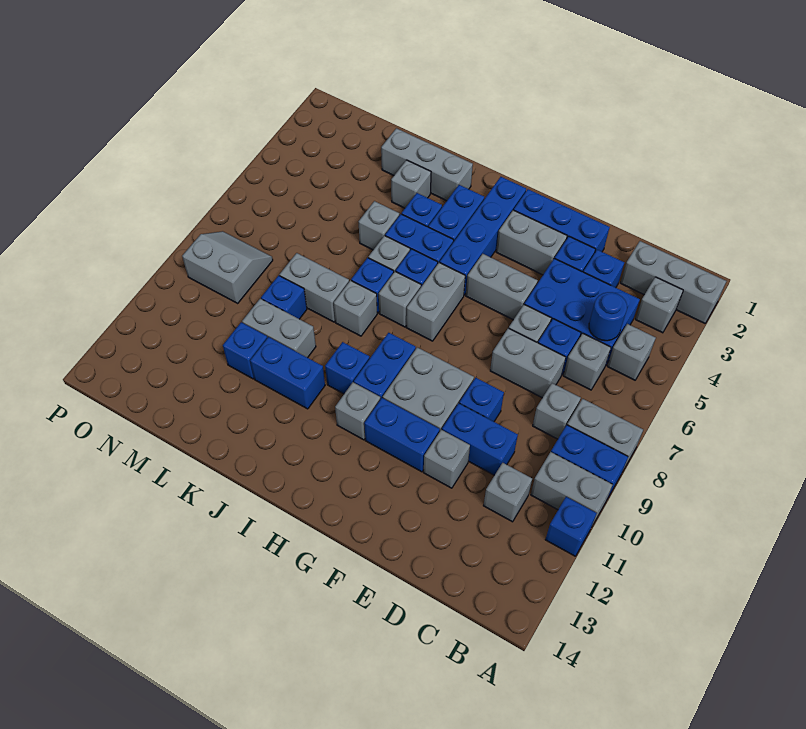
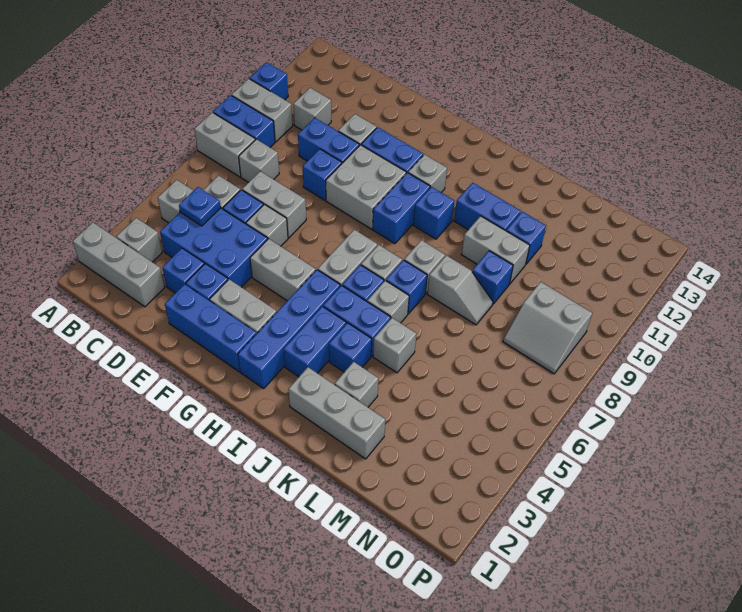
blue round brick C5 level 2 -> blue plate C5 level 2
grey brick K8:L8 level 1 -> grey slope K8:L8 level 1 top K

